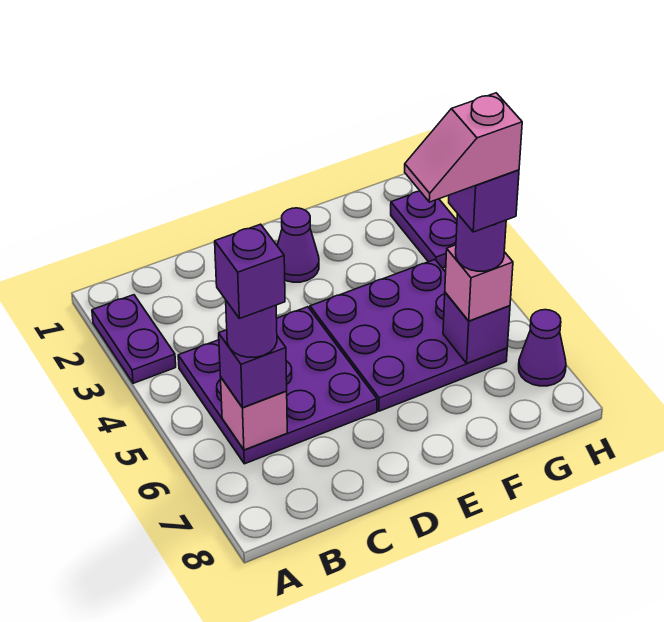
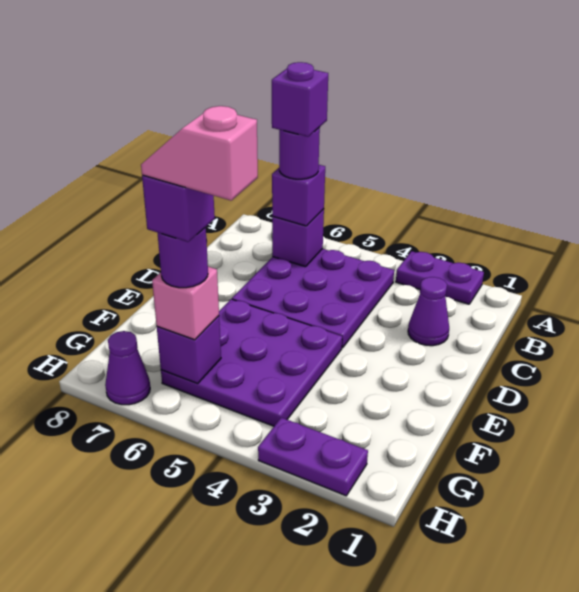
pink brick B6 level 2 -> purple brick B6 level 2
purple cone E2 level 1 -> purple cone C2 level 1
pink slope F6:G6 level 6 top G -> pink slope G5:G6 level 6 top 5

